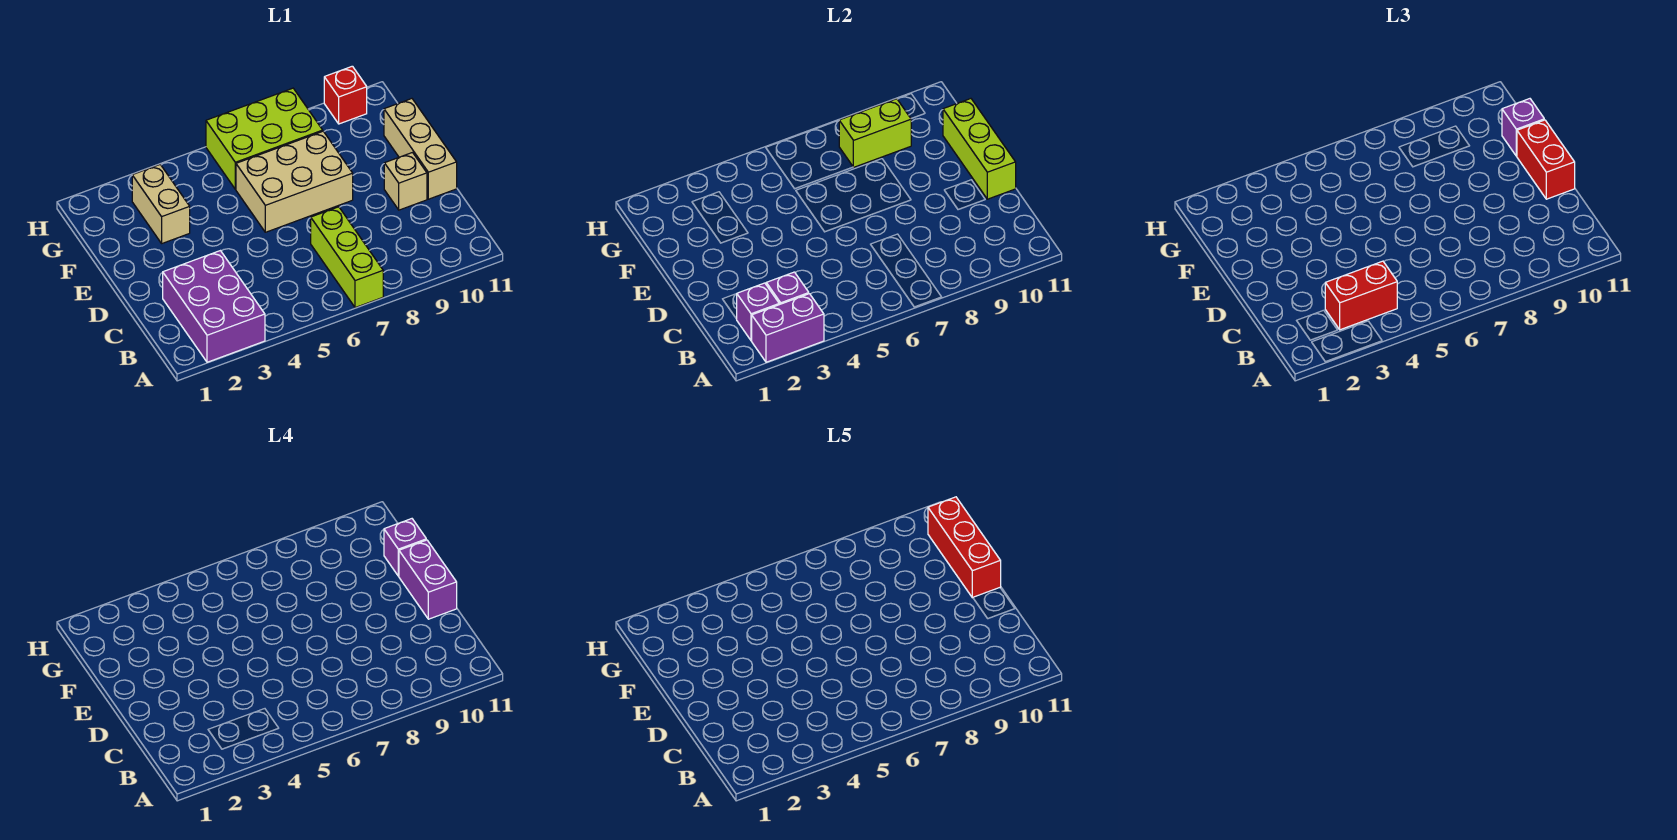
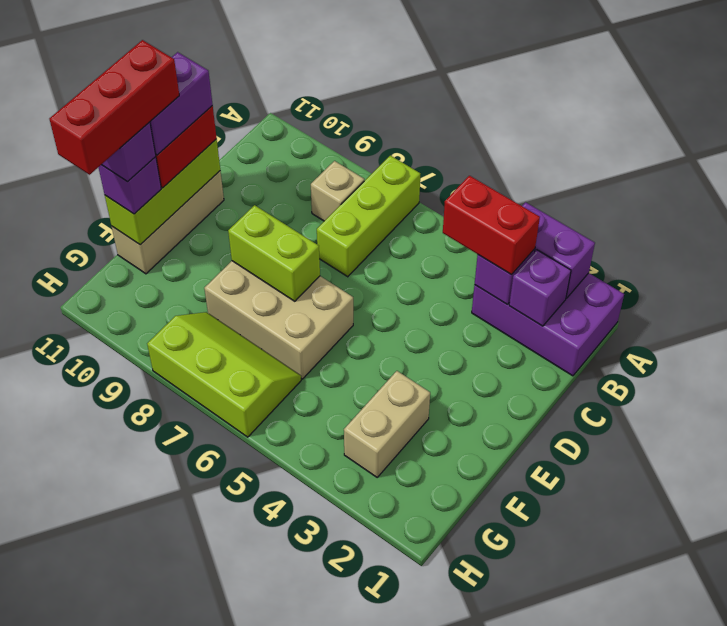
purple brick A2:C3 level 1 -> purple brick A1:B3 level 1
tan brick D10 level 1 -> tan brick B8 level 1
lime brick G6:H8 level 1 -> lime slope G6:H8 level 1 top H
lime brick G8:G9 level 2 -> lime brick E7:E8 level 2
red brick H10 level 1 -> none

